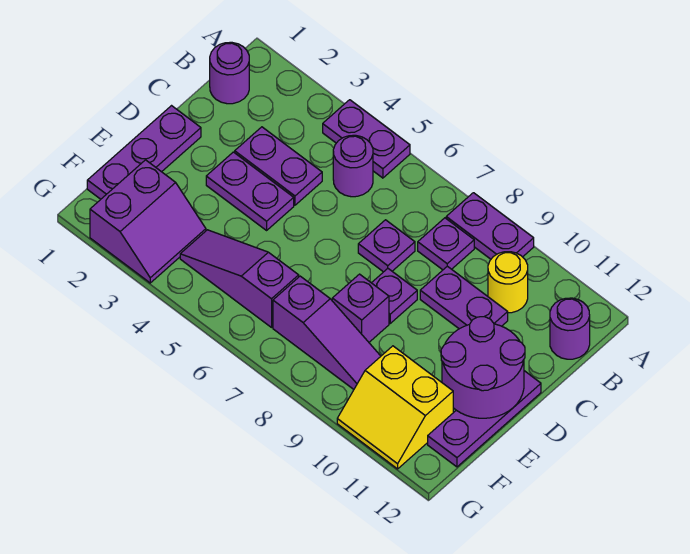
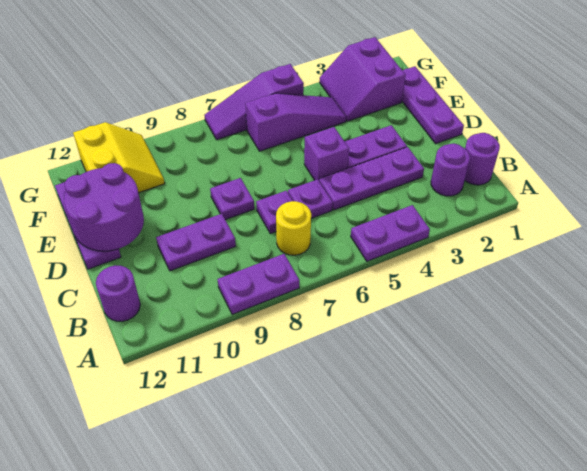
purple round brick B5 level 1 -> purple round brick B2 level 1
purple plate B8 level 1 -> purple plate C6 level 1
yellow round brick B10 level 1 -> yellow round brick B7 level 1
purple plate C3:C4 level 1 -> purple plate C3:C5 level 1
purple brick E8 level 1 -> purple brick D5 level 1
purple slope F7:F9 level 1 top 7 -> purple slope G5:G7 level 1 top 5
yellow slope F10:G11 level 1 top F -> yellow slope F10:G11 level 1 top 11

